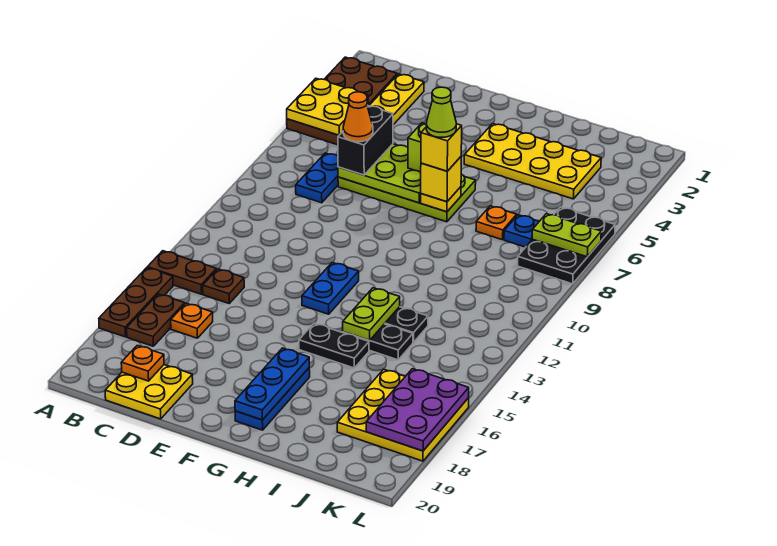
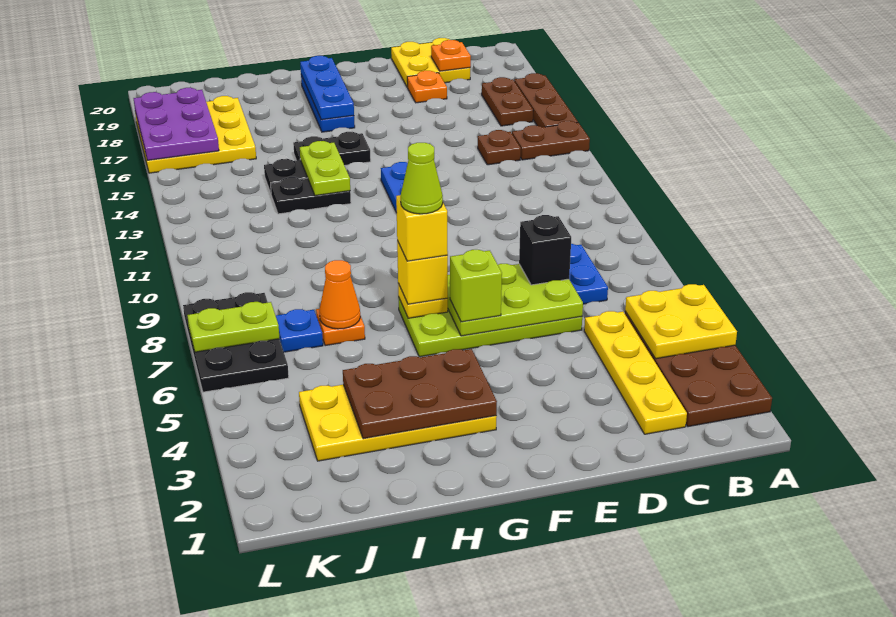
orange plate C16 level 1 -> orange plate D18 level 1
black brick D6:D7 level 3 -> black brick D7 level 3
orange cone D7 level 4 -> orange cone I7 level 2
none -> brown plate G3:I4 level 2

